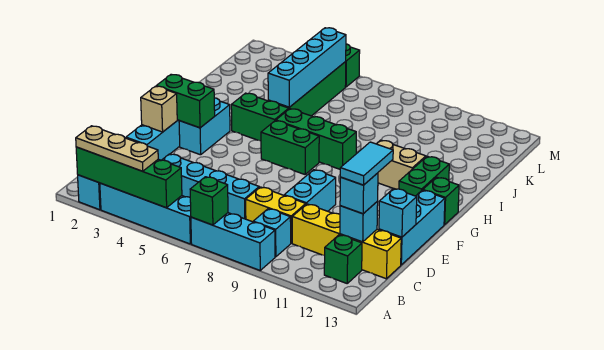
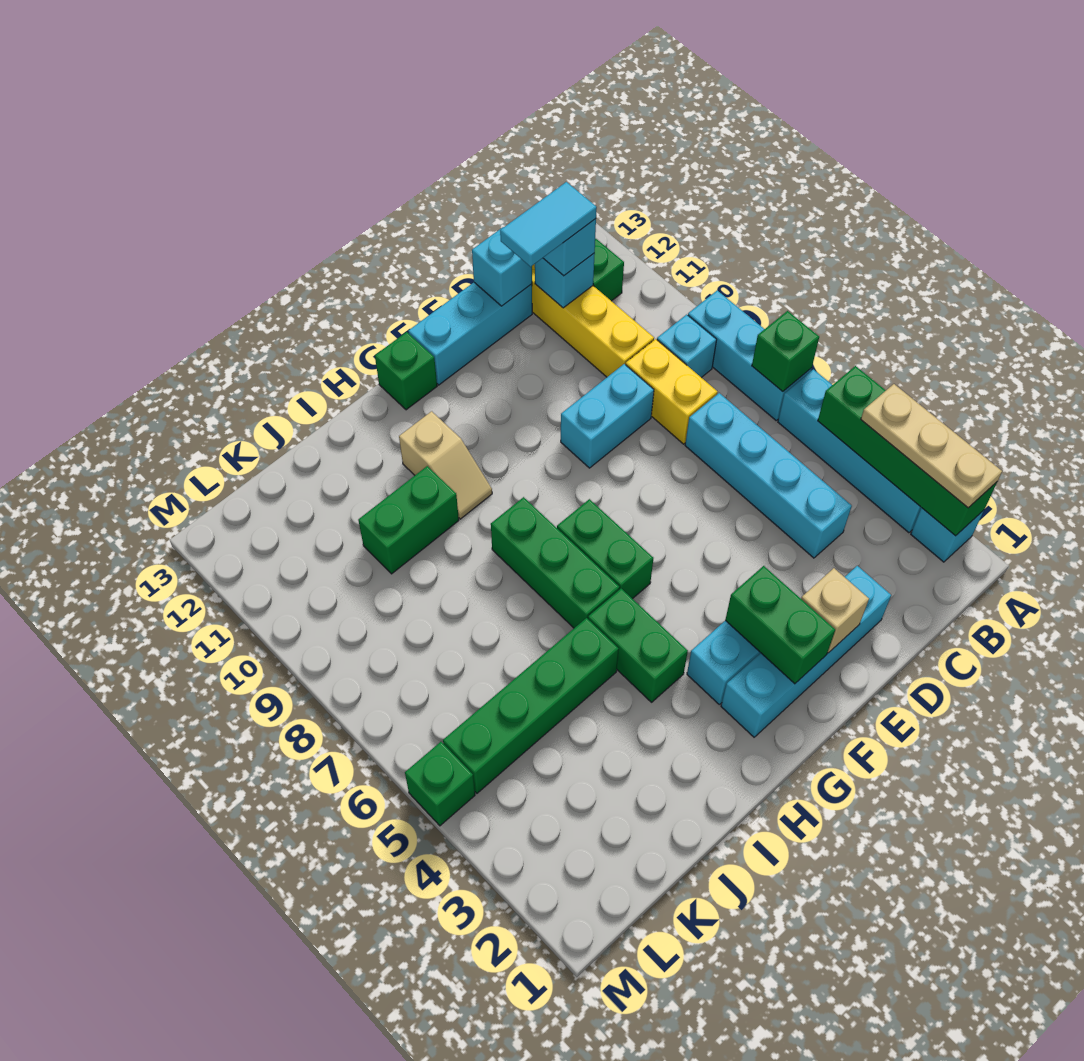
green brick G12:H12 level 1 -> green brick I10:J10 level 1
tan brick H10:H11 level 1 -> tan slope H10:H11 level 1 top 11
cyan brick I5:L5 level 2 -> none

